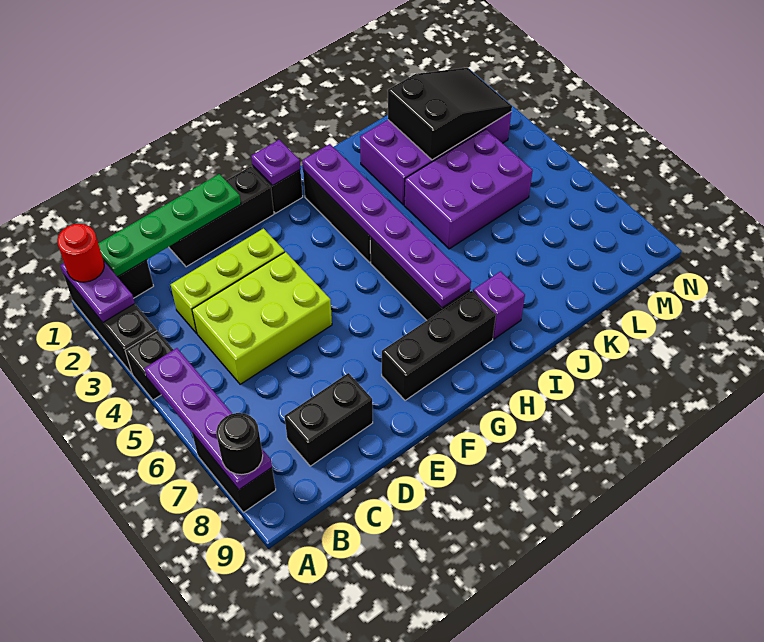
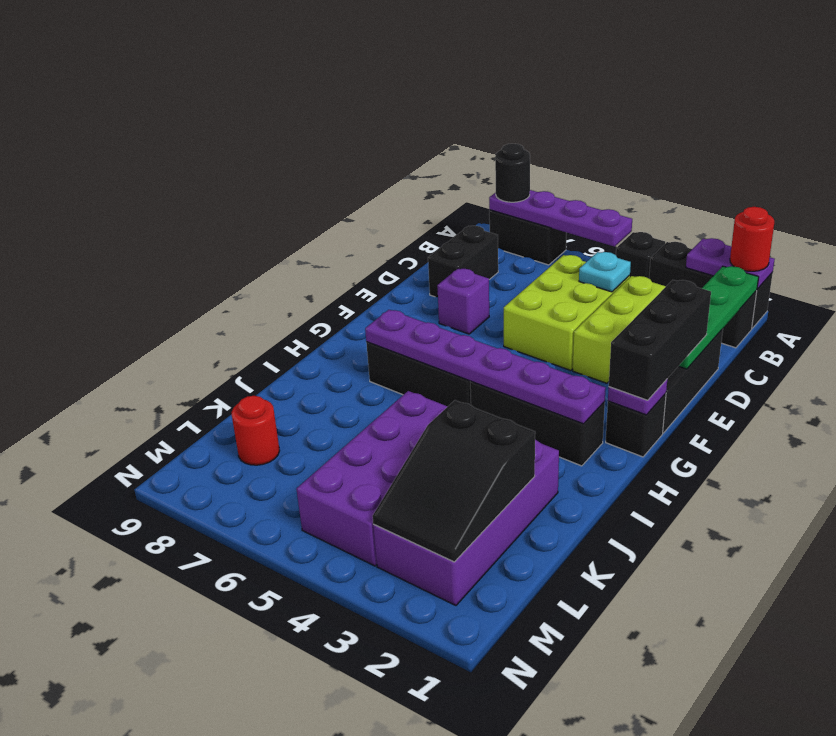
none -> cyan plate C4 level 2
black brick F8:H8 level 1 -> black brick E1:G1 level 3
purple brick I8 level 1 -> purple brick E7 level 1
purple brick J4:L5 level 1 -> purple brick J4:M5 level 1
none -> red round brick L8 level 1

